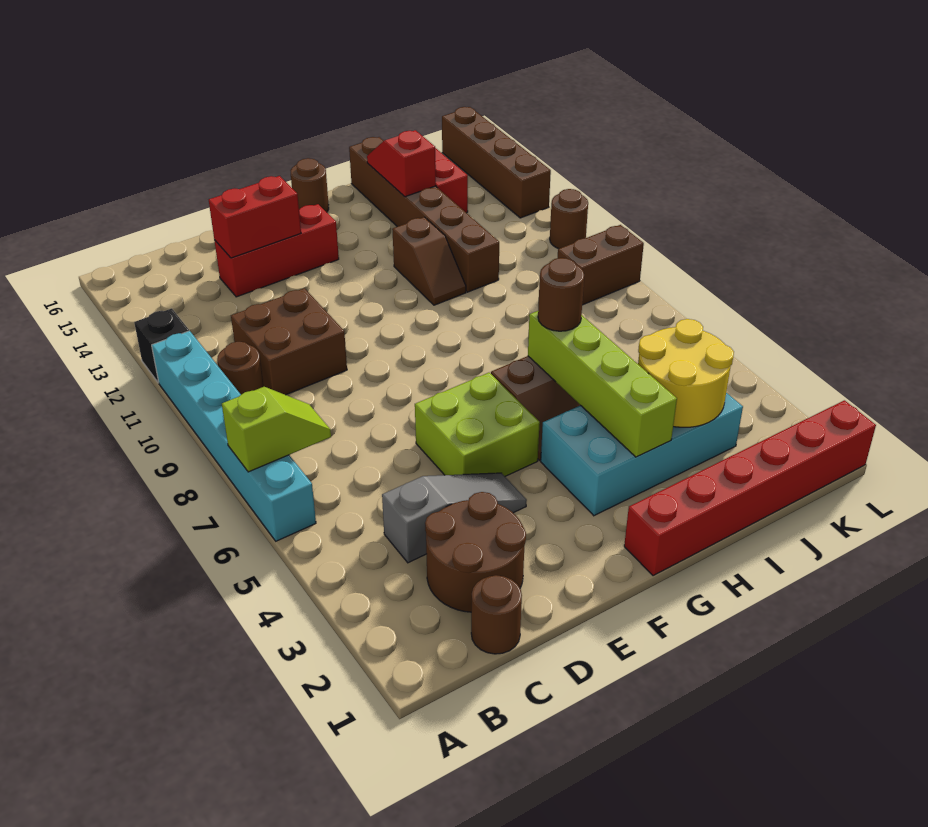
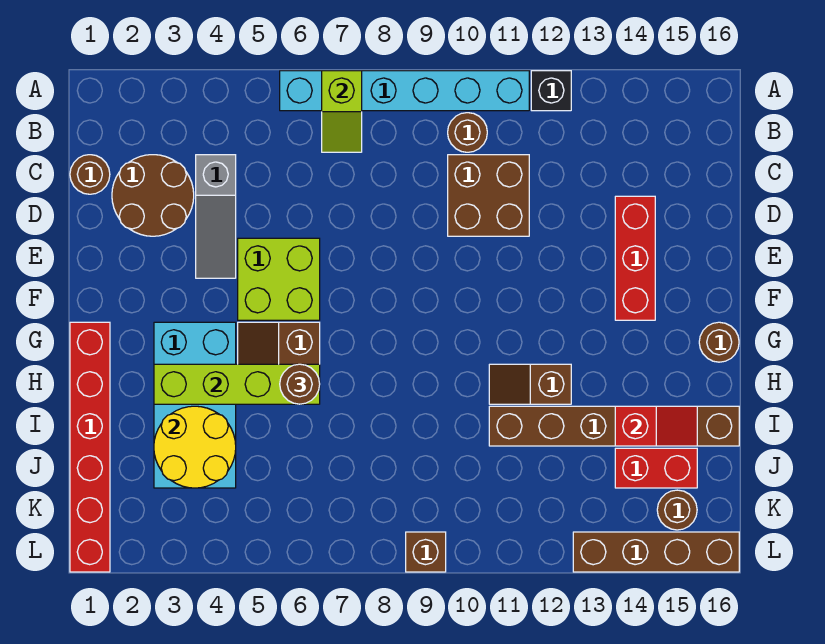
red brick D14:E14 level 2 -> none
brown brick K9:L9 level 1 -> brown brick L9 level 1
brown round brick L11 level 1 -> brown round brick K15 level 1

